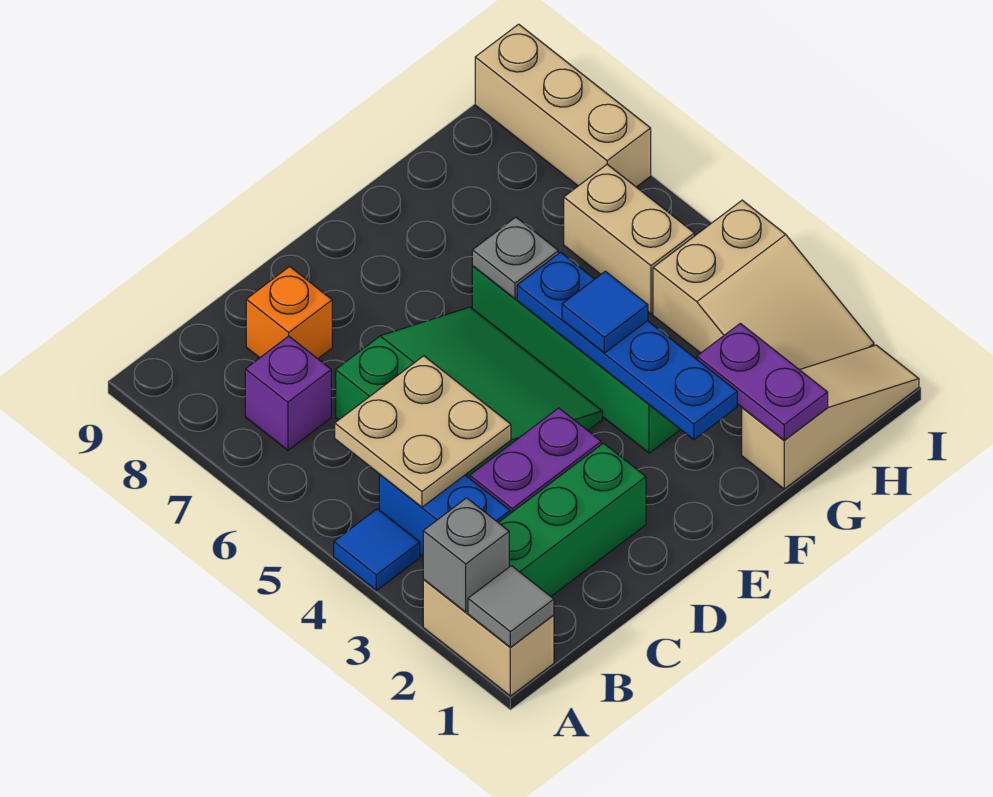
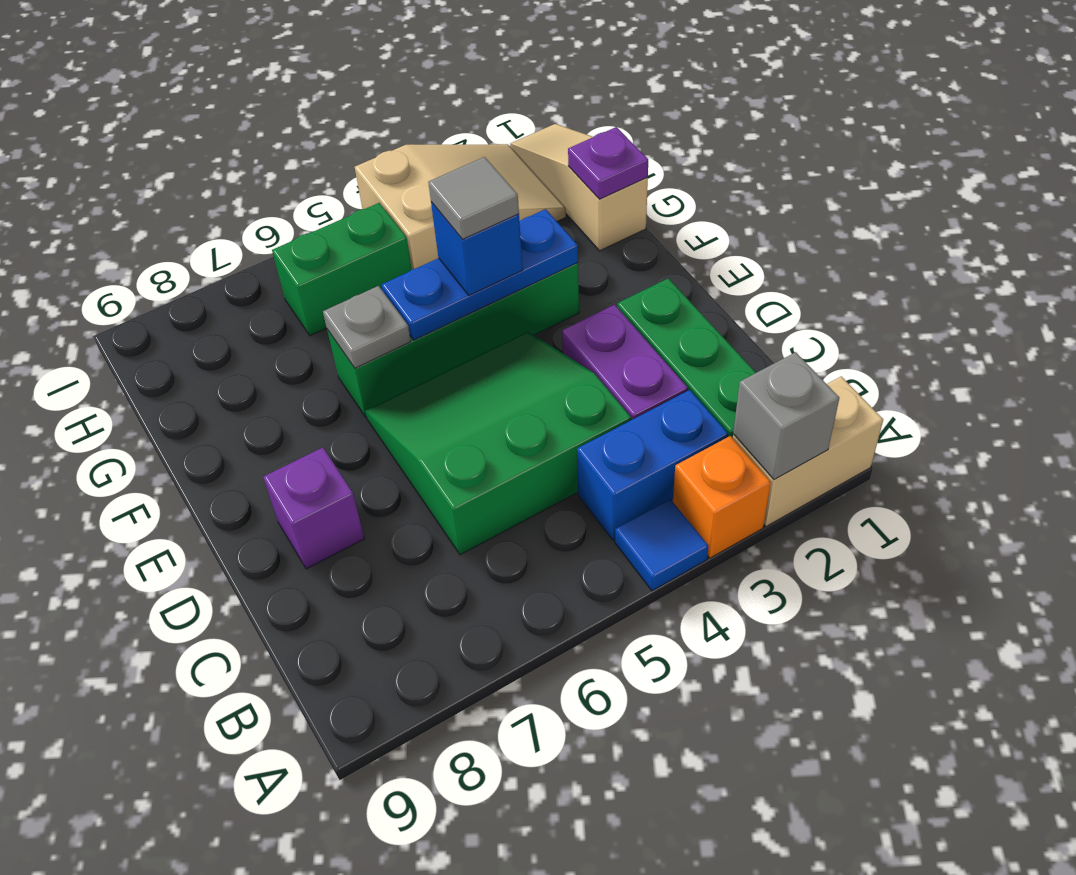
grey tile A1 level 2 -> grey tile F4 level 4
tan plate B4:C5 level 2 -> none
purple brick B7 level 1 -> purple brick D8 level 1
orange brick C8 level 1 -> orange brick A3 level 1
blue plate F2:F5 level 2 -> blue plate F3:F5 level 2
blue tile F4 level 3 -> blue brick F4 level 3
purple plate G1:G2 level 2 -> purple plate G1 level 2
tan brick H5:H6 level 1 -> green brick H5:H6 level 1
tan brick I7:I9 level 1 -> none

